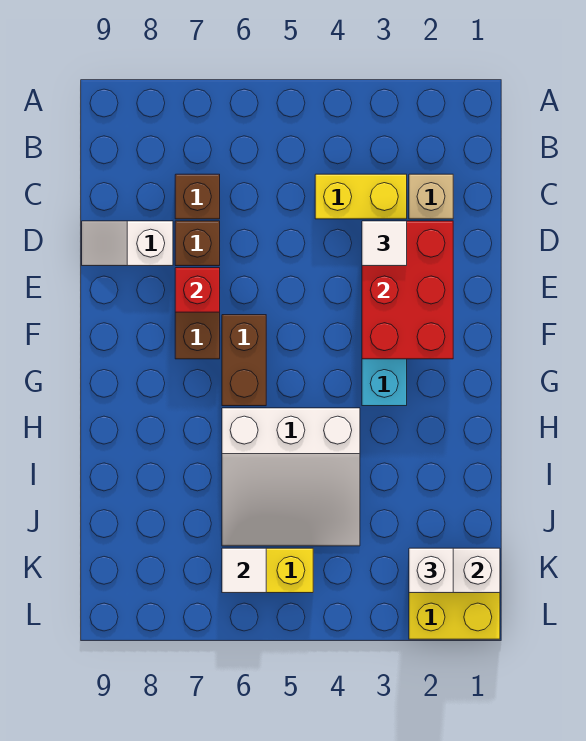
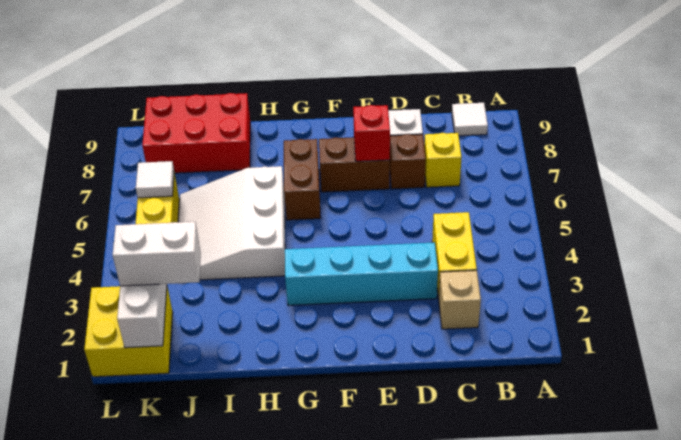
brown brick C7 level 1 -> yellow brick C7 level 1
red brick D2:F3 level 2 -> red brick I8:K9 level 1
white tile D3 level 3 -> white tile B9 level 1
brown brick F6:G6 level 1 -> brown brick G6:G7 level 1
white brick K2 level 3 -> white brick J2:K2 level 3

